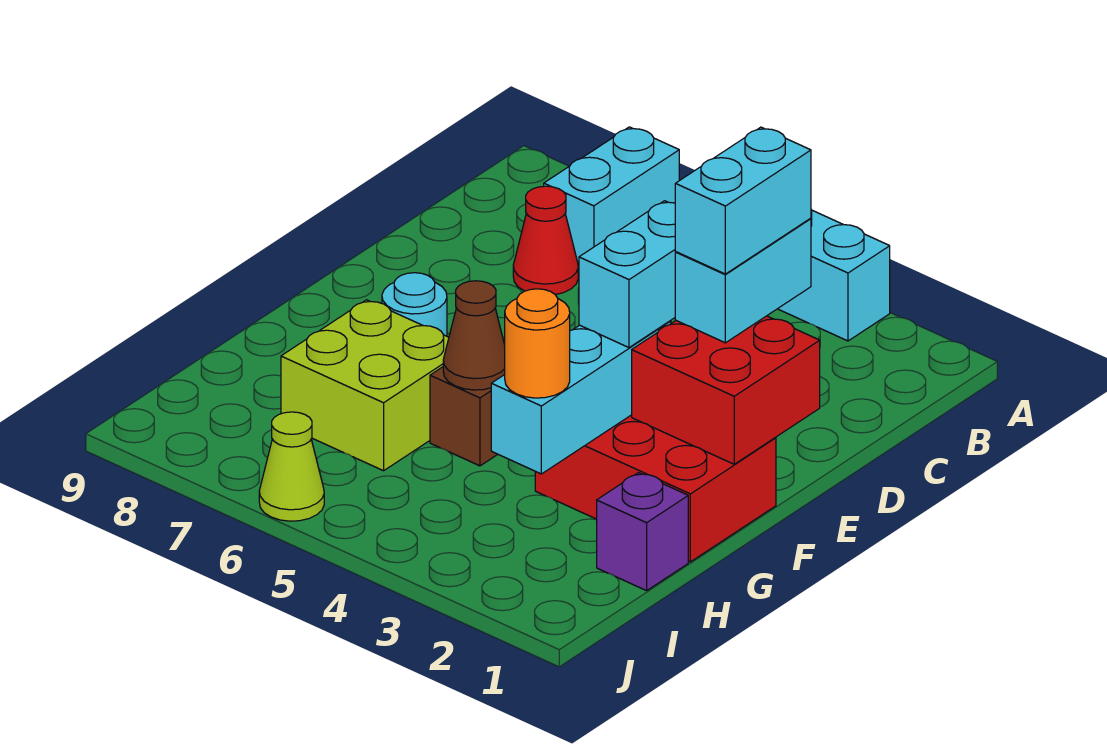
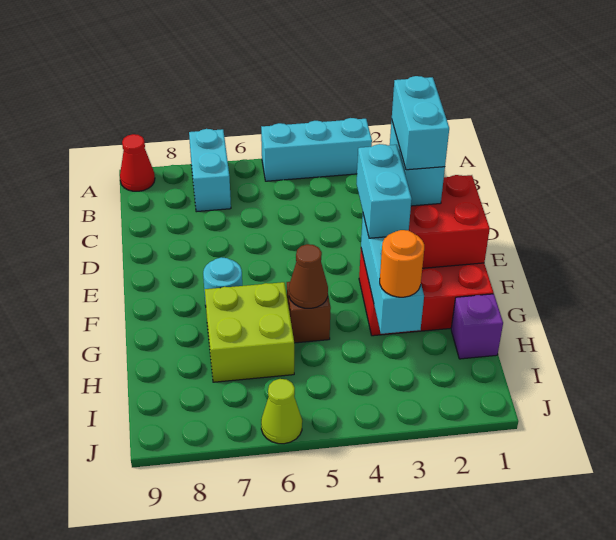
red cone C7 level 1 -> red cone A9 level 1

